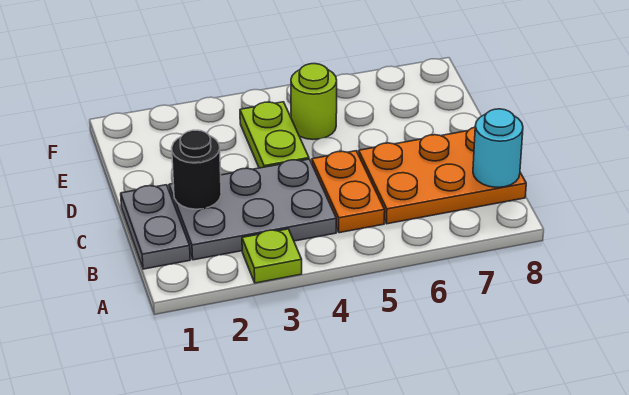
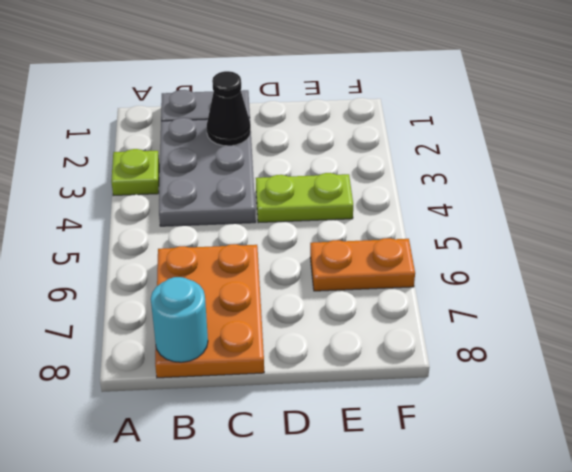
orange plate B5:C5 level 1 -> orange plate E6:F6 level 1
black round brick C2 level 2 -> black cone C2 level 2
lime round brick E5 level 1 -> none

